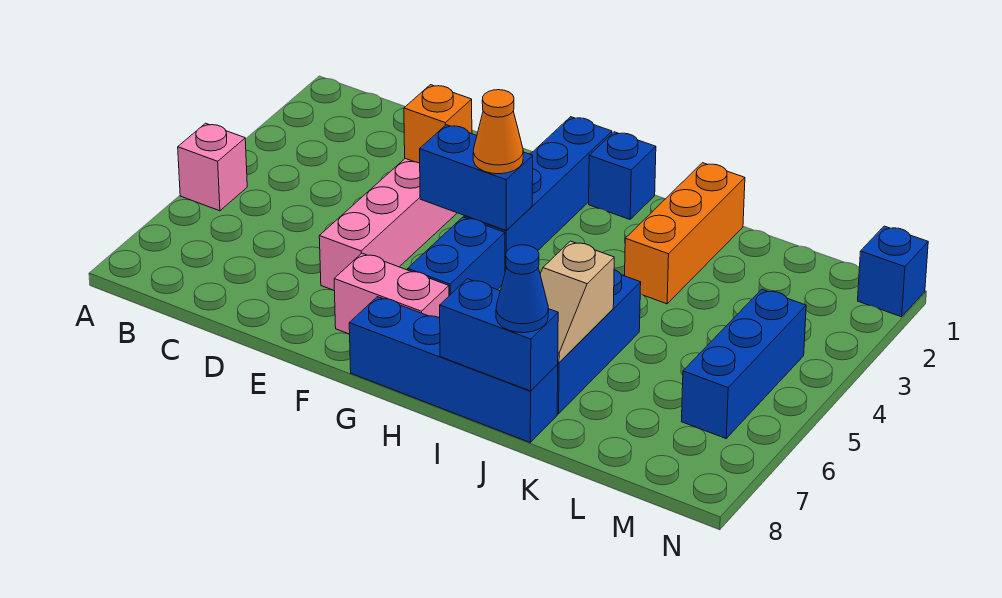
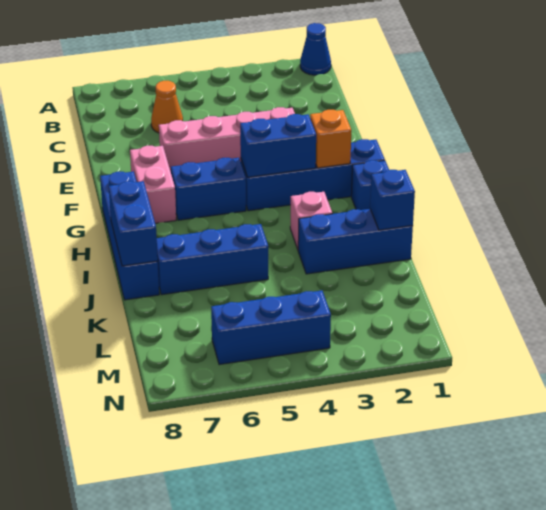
pink brick A5 level 1 -> pink brick I3 level 1
orange brick E3 level 2 -> orange brick G2 level 2
blue brick F4:G4 level 2 -> blue brick G3:G4 level 2
orange cone G4 level 3 -> orange cone C6 level 1
orange brick J1:J3 level 1 -> blue brick J1:J3 level 1
tan slope J6:J7 level 2 top 6 -> none
blue cone J8 level 3 -> blue cone A1 level 1
blue brick N1 level 1 -> blue brick J1 level 2

